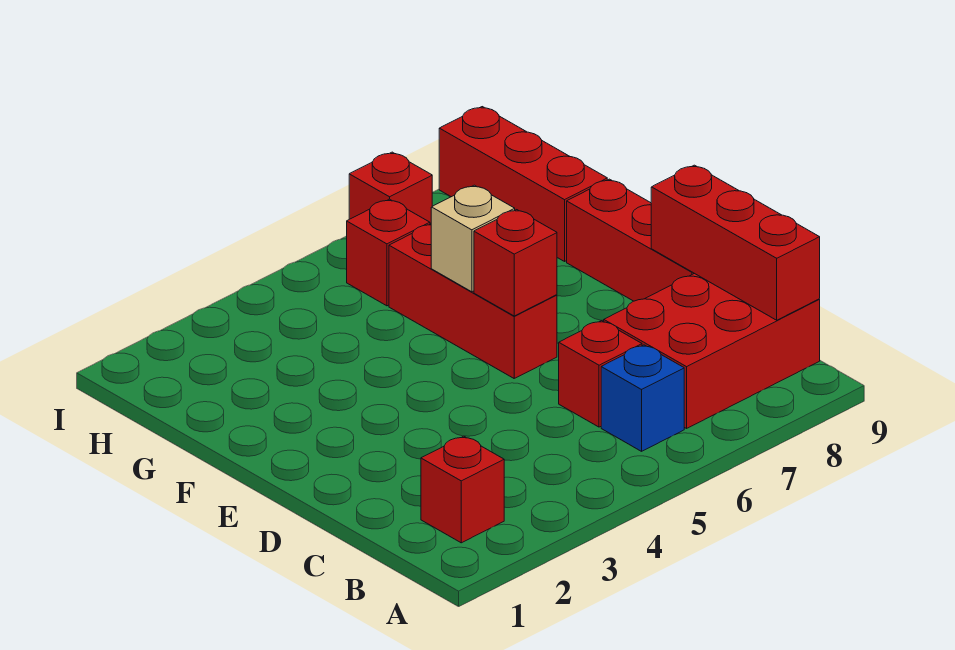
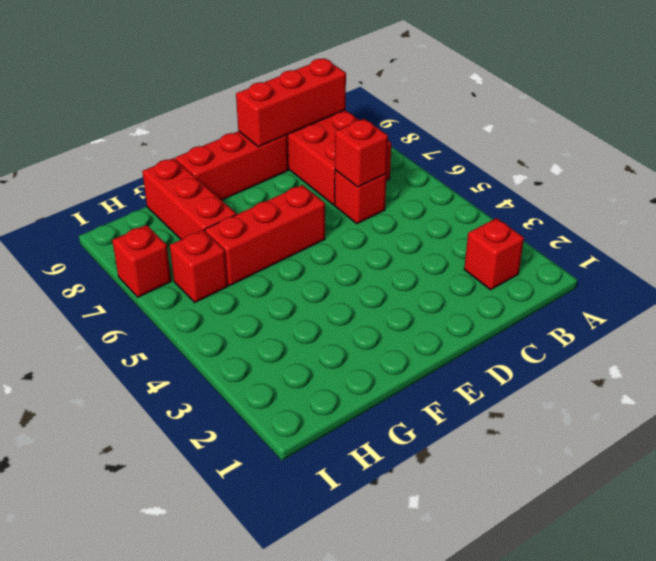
blue brick B6 level 1 -> none
red brick E6 level 2 -> red brick C6 level 2
tan brick F6 level 2 -> none
red brick G9:I9 level 1 -> red brick G7:G9 level 1

